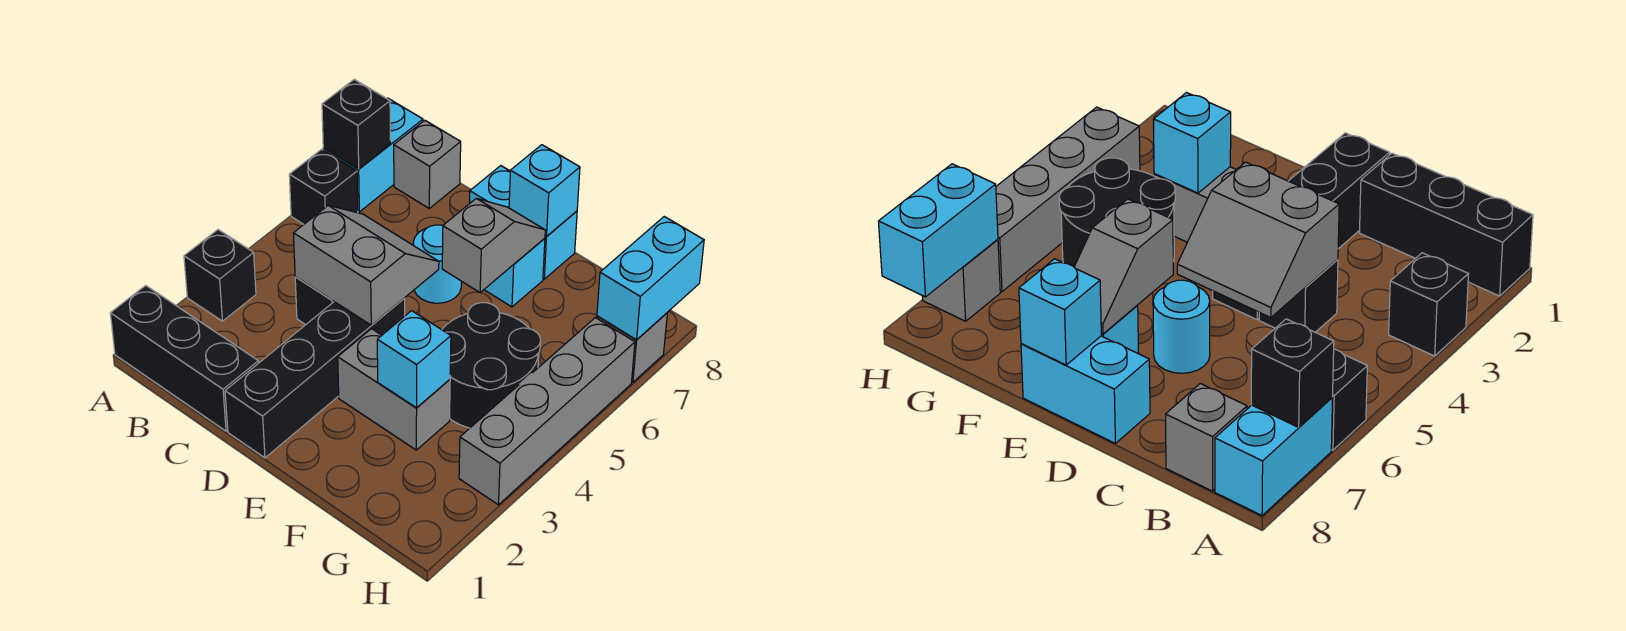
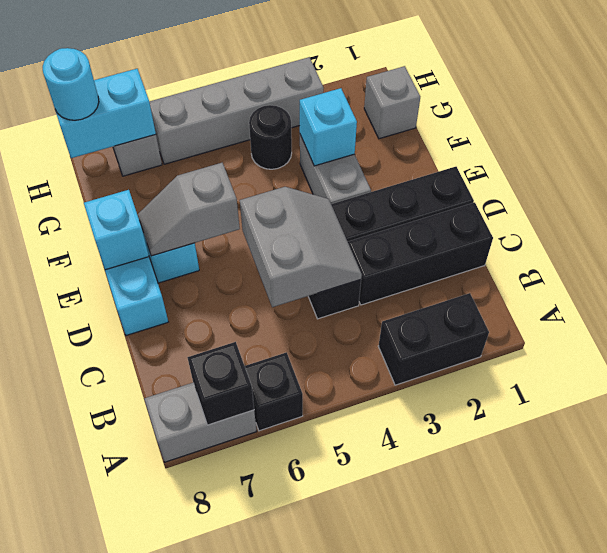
black brick A1:C1 level 1 -> black brick C1:C3 level 1
black brick A3 level 1 -> black brick A2:A3 level 1
cyan brick A7:A8 level 1 -> grey brick A7:A8 level 1
grey brick B8 level 1 -> grey brick G1 level 1
grey slope C4:D5 level 2 top 4 -> grey slope C4:D5 level 2 top 5
cyan round brick D6 level 1 -> cyan round brick H8 level 3
black round brick F4:G5 level 1 -> black round brick G4 level 1

